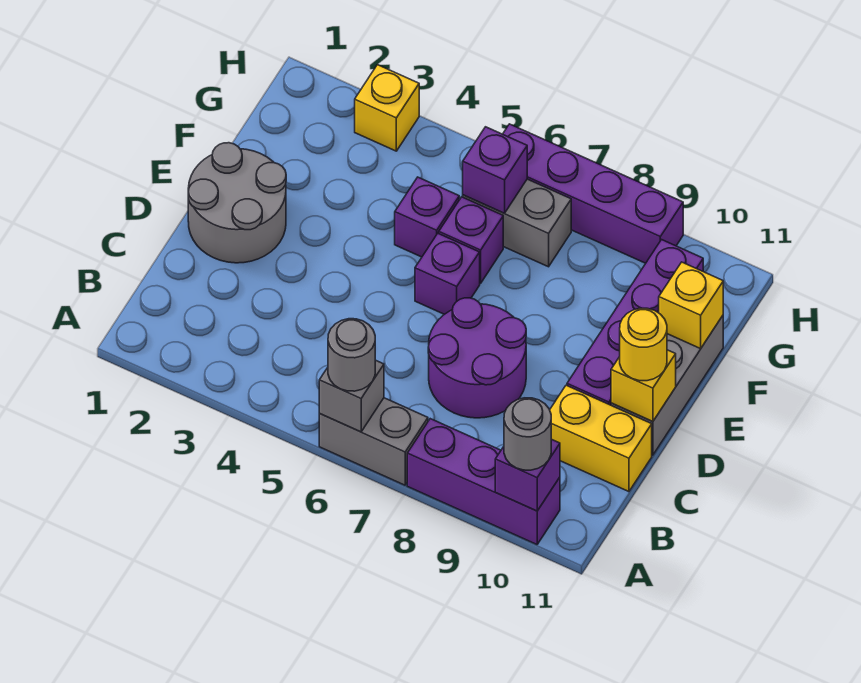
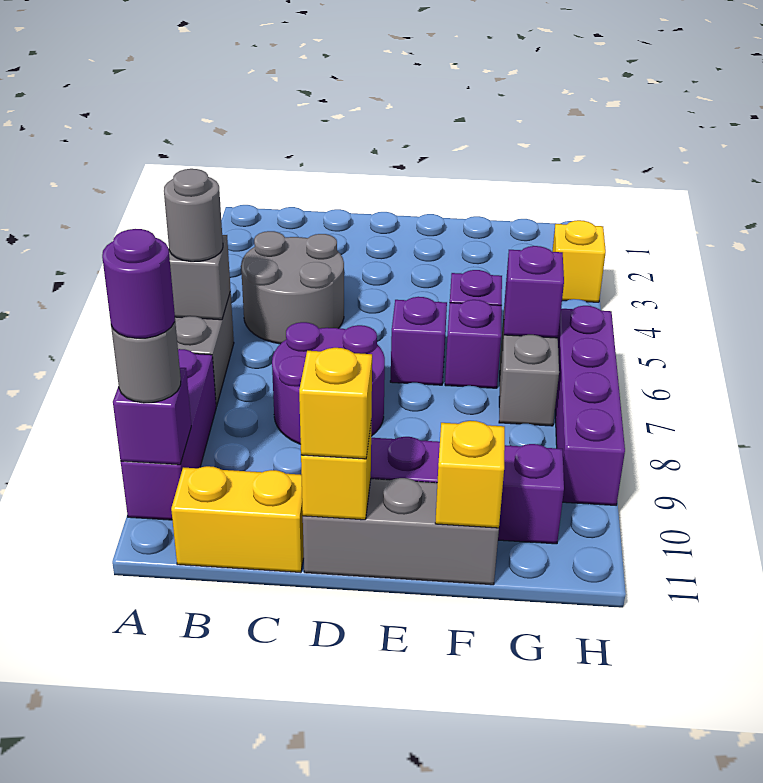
none -> purple round brick A10 level 4
yellow brick C10:C11 level 1 -> yellow brick B11:C11 level 1
grey round brick D1:E2 level 1 -> grey round brick B4:C5 level 1
yellow round brick D11 level 3 -> yellow brick D11 level 3

